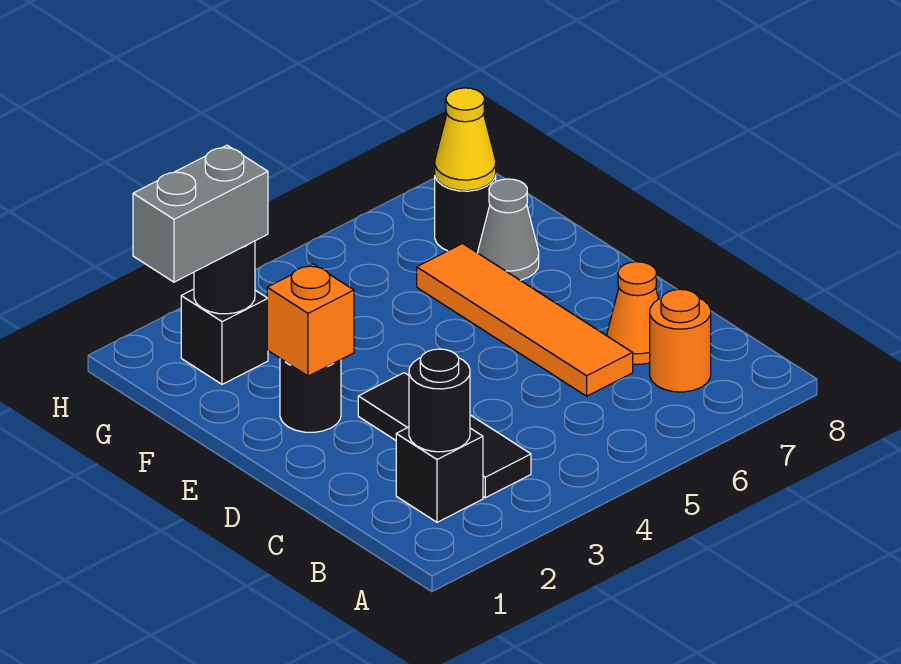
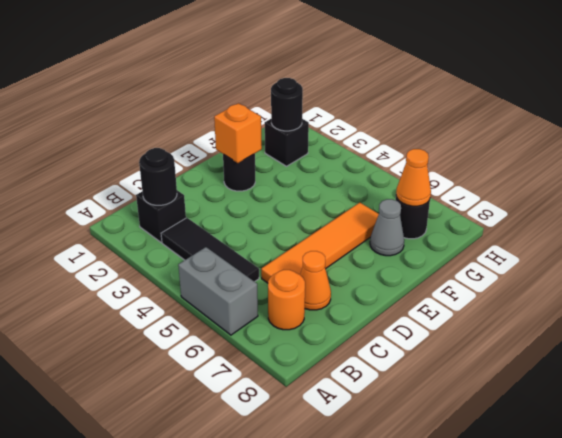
black tile B3:D3 level 1 -> black tile B3:B5 level 1
grey brick G1:G2 level 3 -> grey brick A5:A6 level 1
yellow cone G7 level 2 -> orange cone G7 level 2

